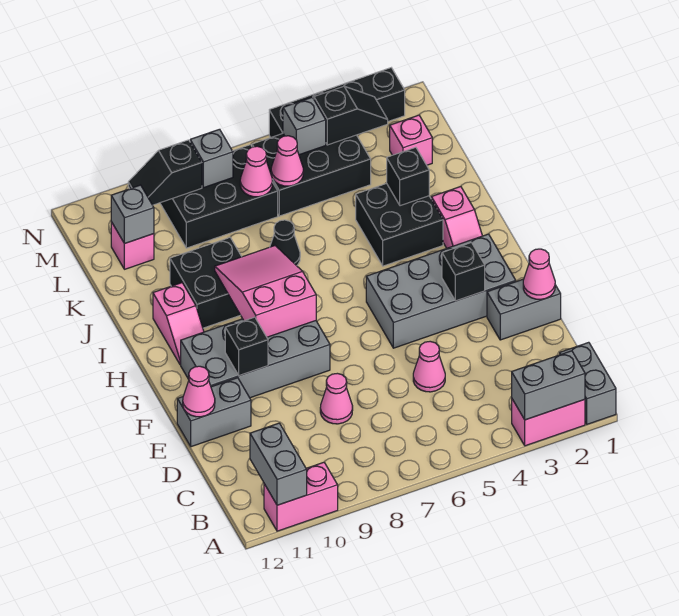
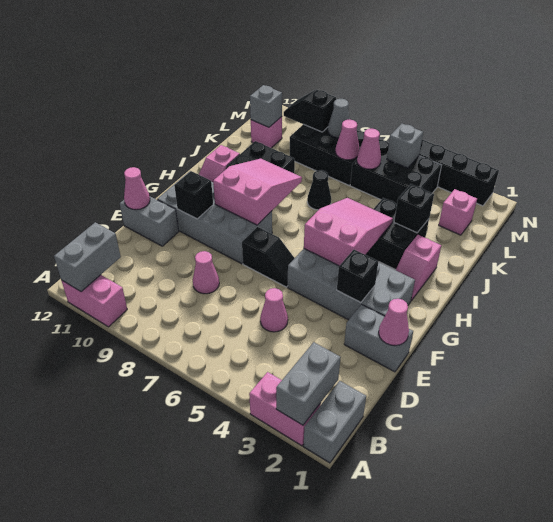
grey brick A2:A3 level 2 -> grey brick A2:B2 level 2
none -> pink slope G4:I5 level 2 top G
black slope M3:M4 level 2 top 4 -> black slope F6:F7 level 1 top 7
grey brick M8 level 2 -> grey cone M8 level 2

